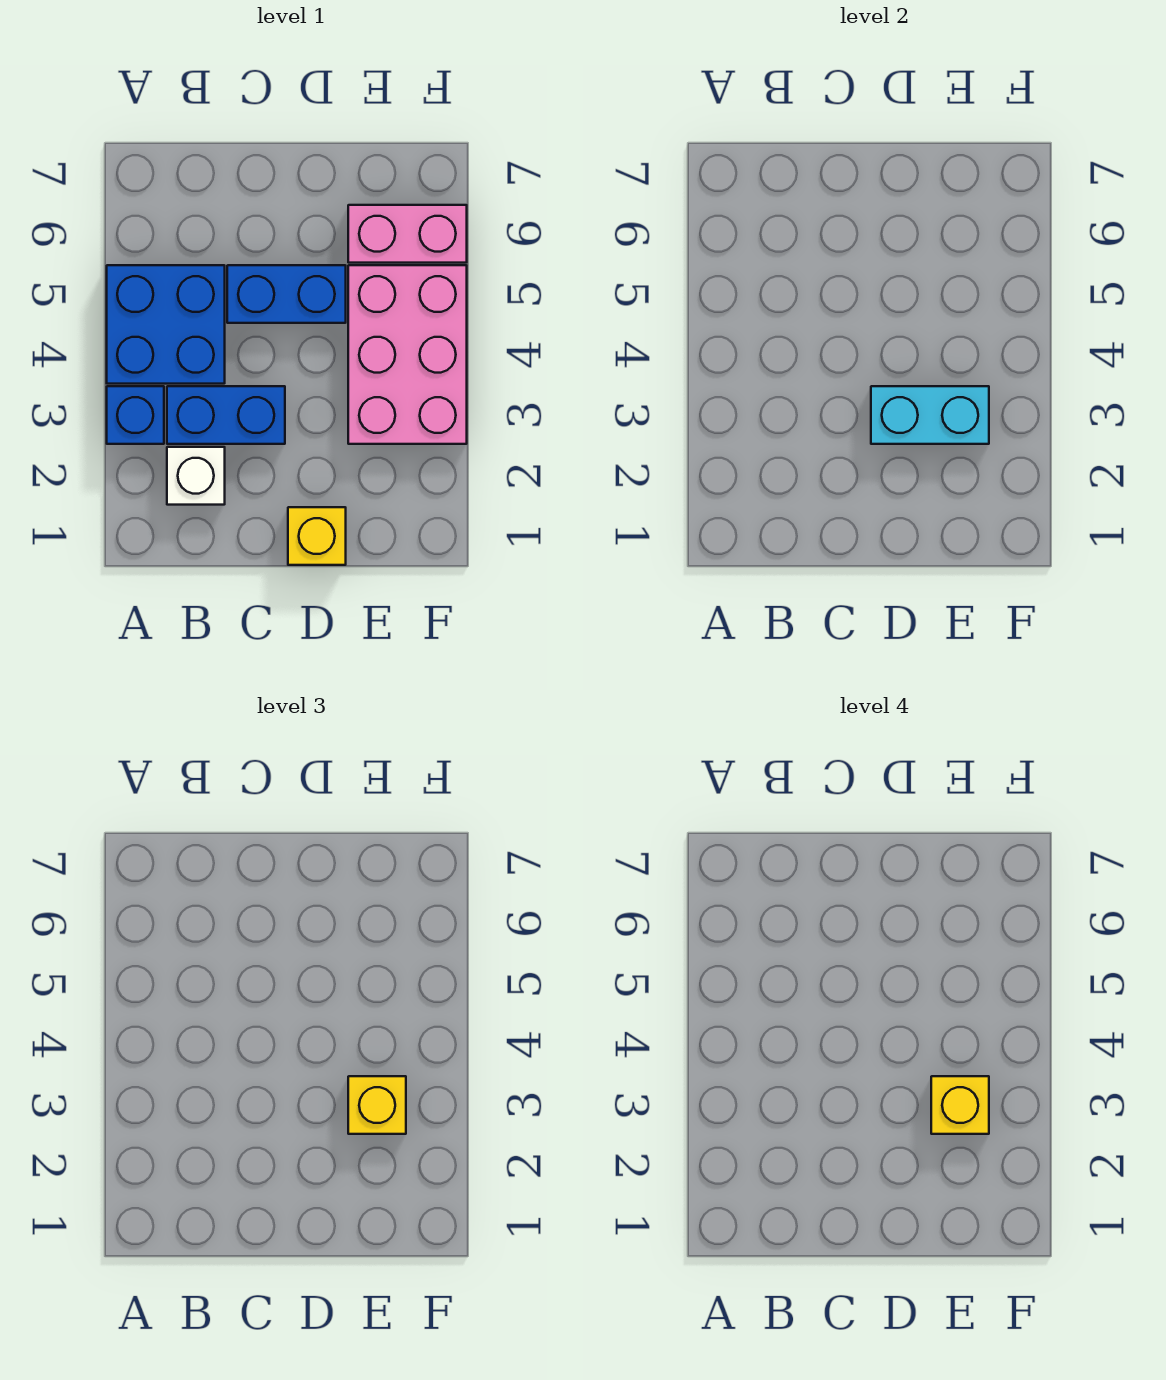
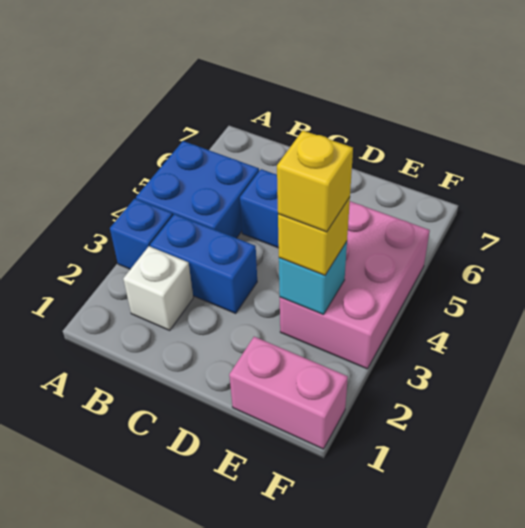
yellow brick D1 level 1 -> none
cyan brick D3:E3 level 2 -> cyan brick E3 level 2
pink brick E6:F6 level 1 -> pink brick E1:F1 level 1

